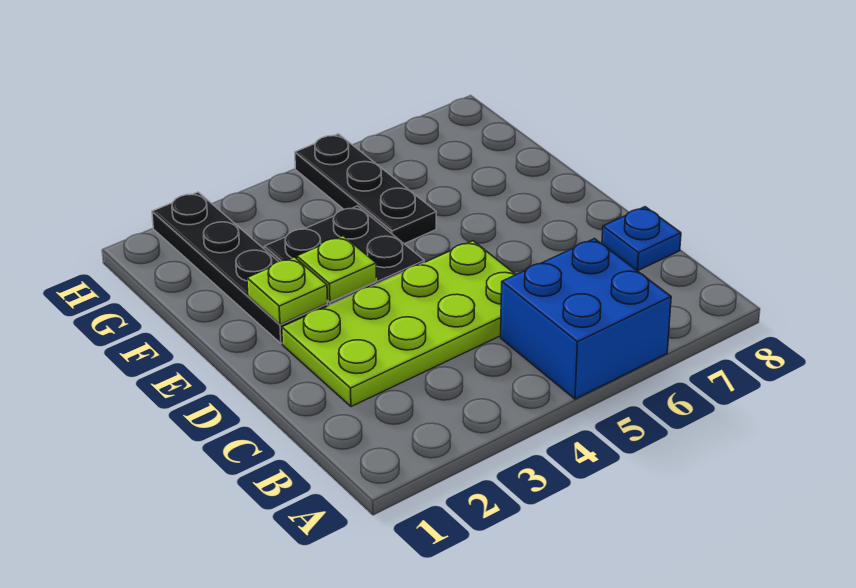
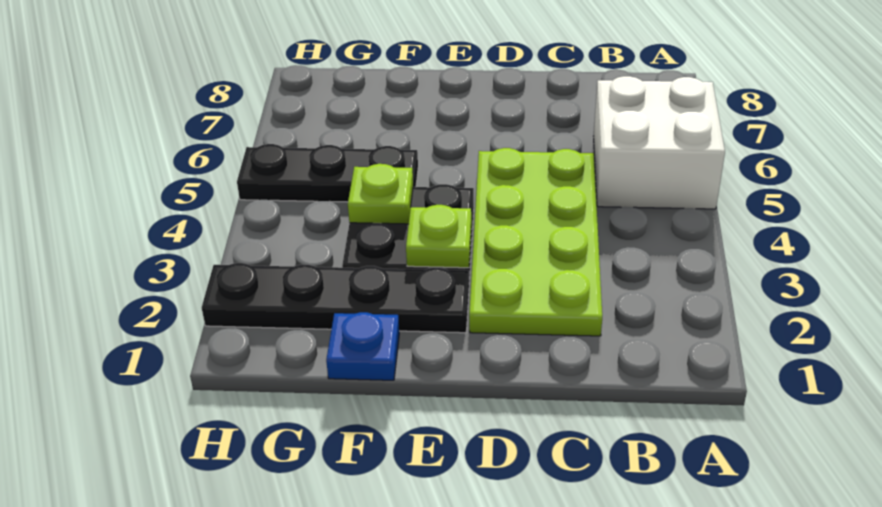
blue brick A5:B6 level 1 -> white brick A5:B6 level 1
blue plate C8 level 1 -> blue plate F1 level 1
lime plate E2 level 2 -> lime plate F4 level 2

